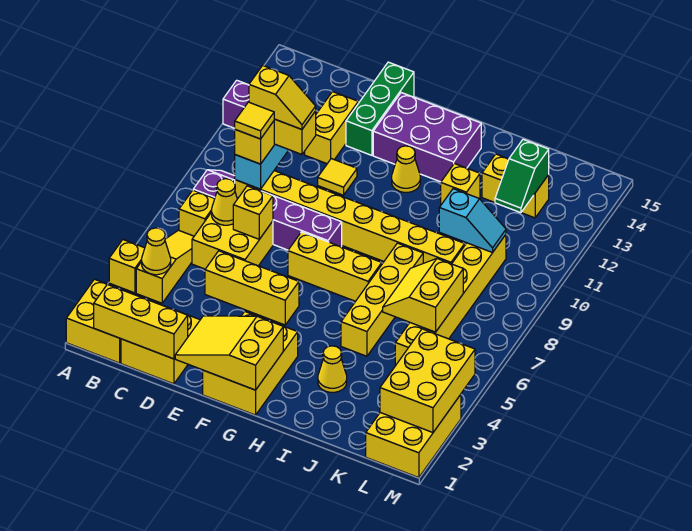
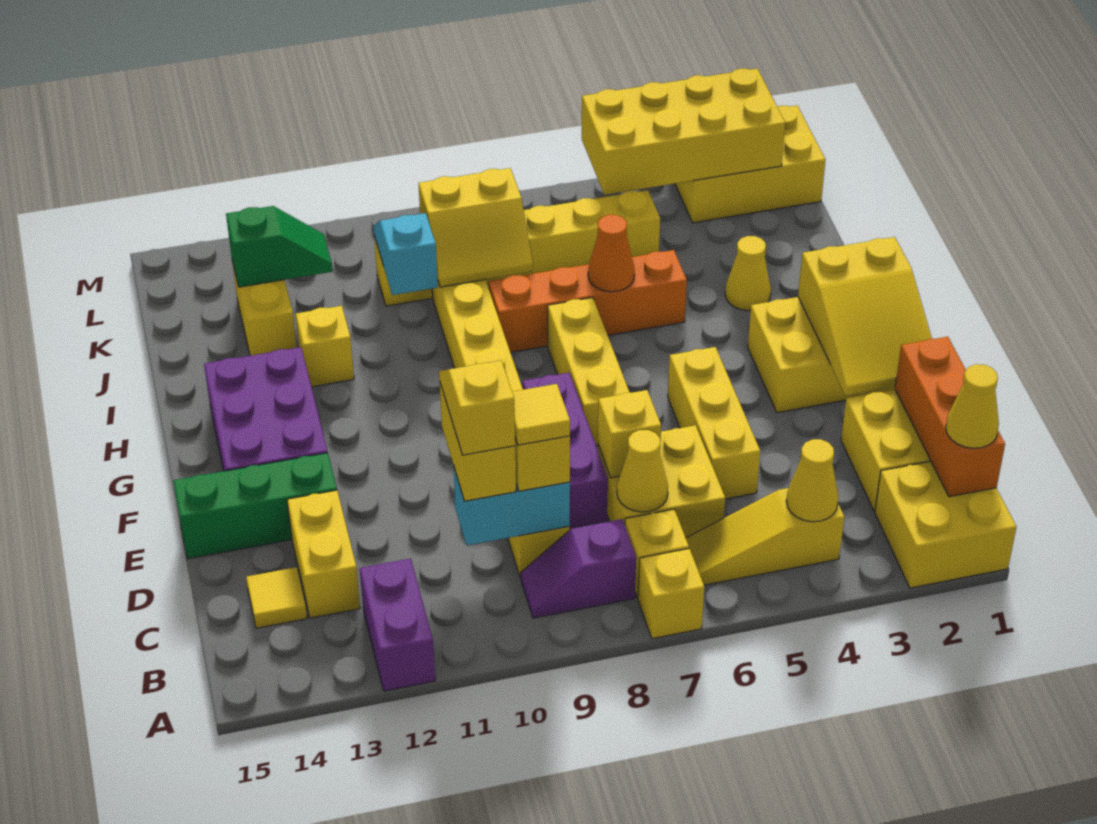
yellow brick A4 level 1 -> yellow brick A7 level 1
yellow brick B1:D1 level 2 -> orange brick B1:D1 level 2
yellow brick D12:D13 level 1 -> yellow brick C13:D13 level 1
yellow tile E11 level 1 -> yellow tile C14 level 1
yellow cone G12 level 1 -> yellow cone B1 level 3
yellow brick I5:I8 level 1 -> orange brick I5:I8 level 1
none -> orange cone I6 level 2
yellow slope J6:K7 level 2 top K -> yellow slope J8:K9 level 2 top K
yellow brick L2:M4 level 2 -> yellow brick L2:M5 level 2

